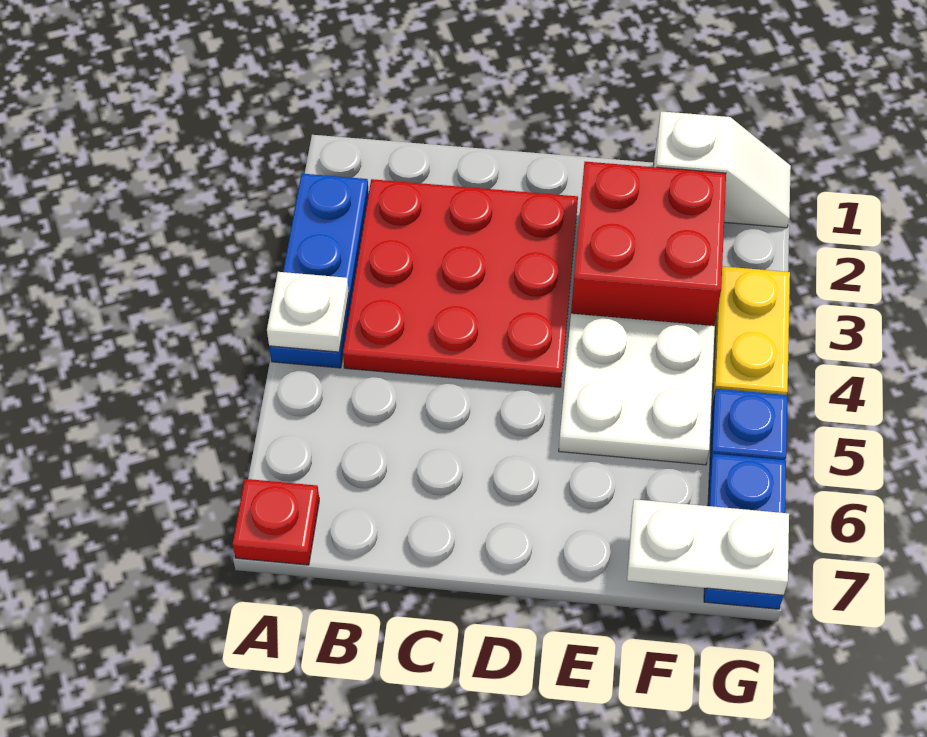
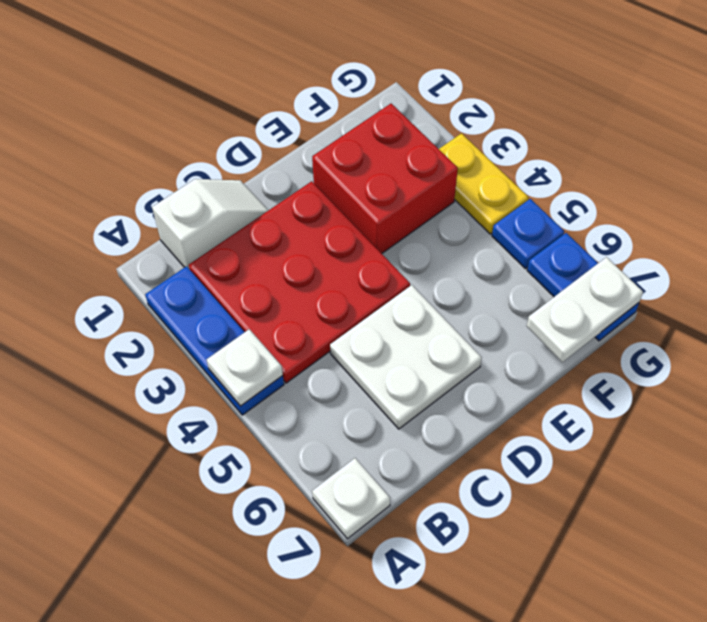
red plate A7 level 1 -> white plate A7 level 1
white plate E4:F5 level 1 -> white plate C5:D6 level 1
white slope F1:G1 level 1 top F -> white slope B1:C1 level 1 top B

